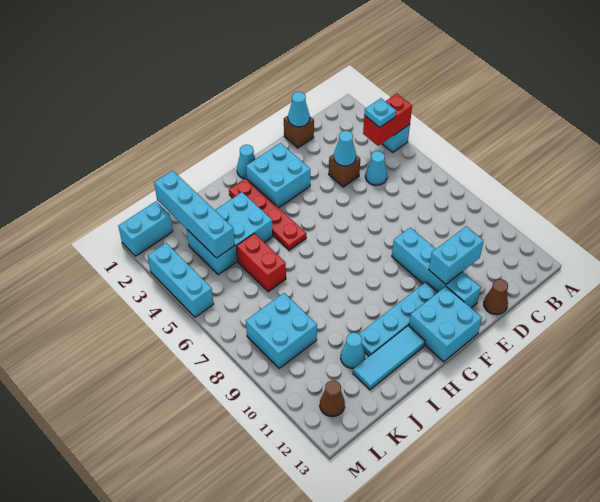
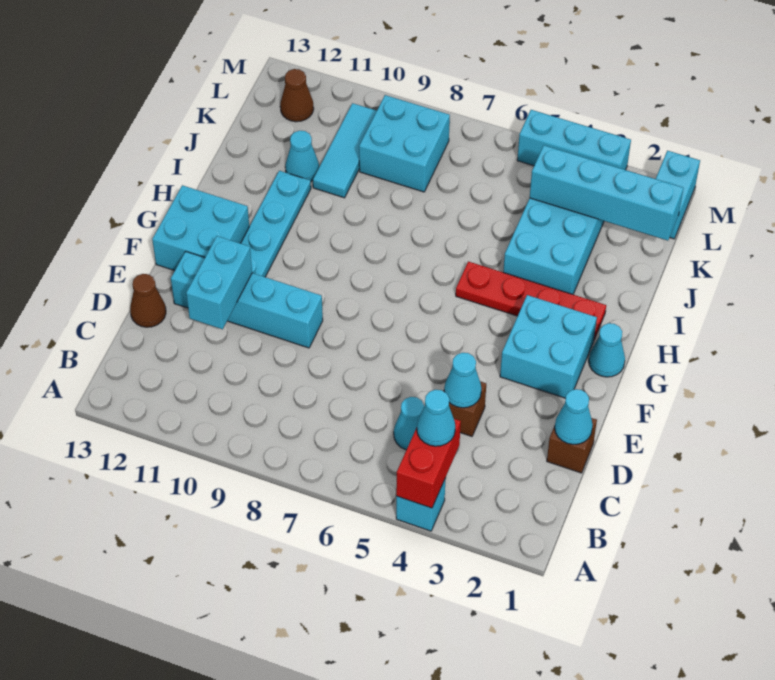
cyan plate B4 level 3 -> cyan cone B4 level 3
cyan tile H12:J12 level 1 -> cyan tile J10:L10 level 1
red brick J5:J6 level 1 -> none

